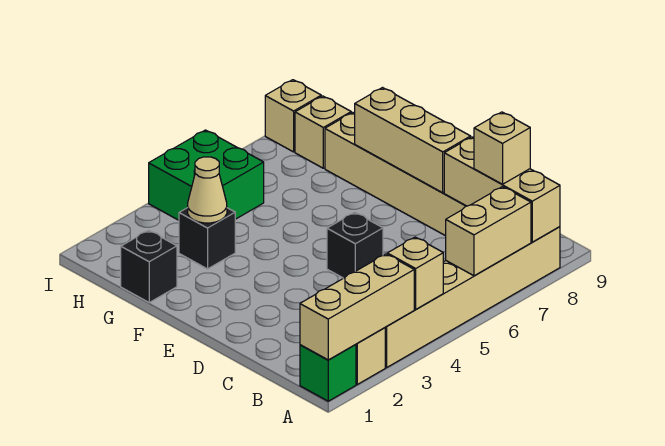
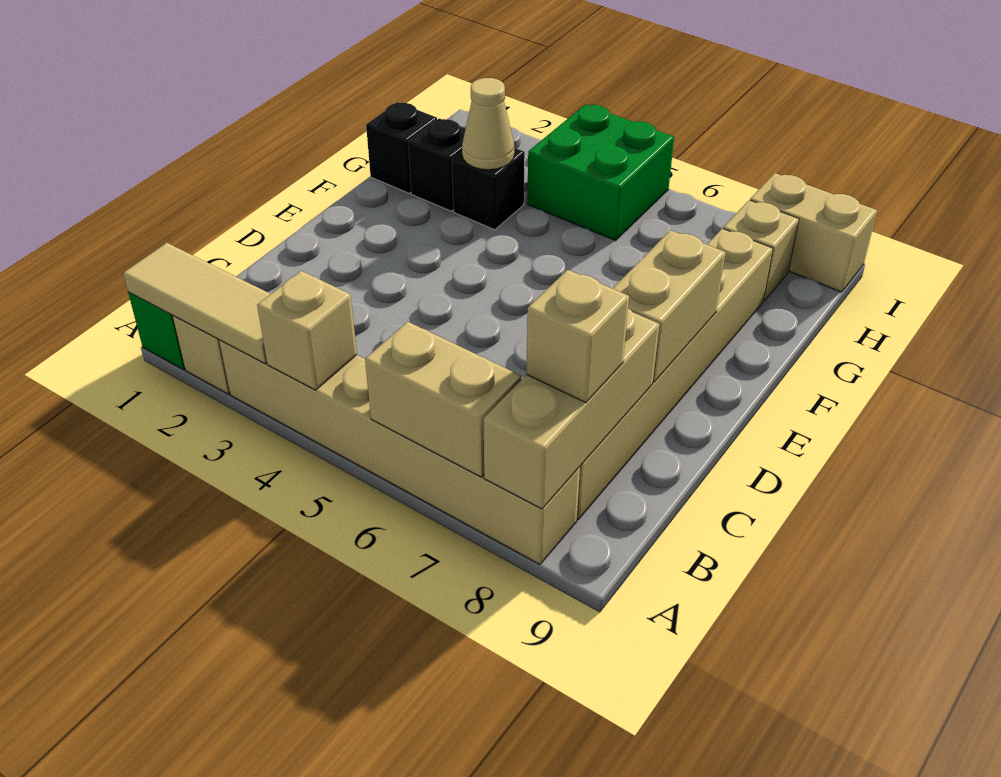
tan brick A1:A3 level 2 -> tan tile A1:A3 level 2
black brick D5 level 1 -> black brick G2 level 1
tan brick D8:F8 level 2 -> tan brick D8:E8 level 2
tan brick I8 level 1 -> tan brick I8:I9 level 1

